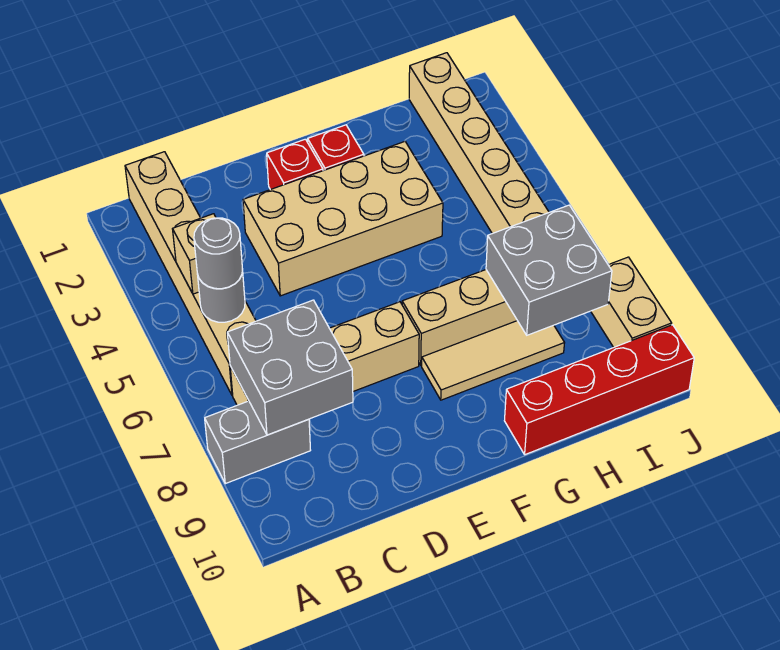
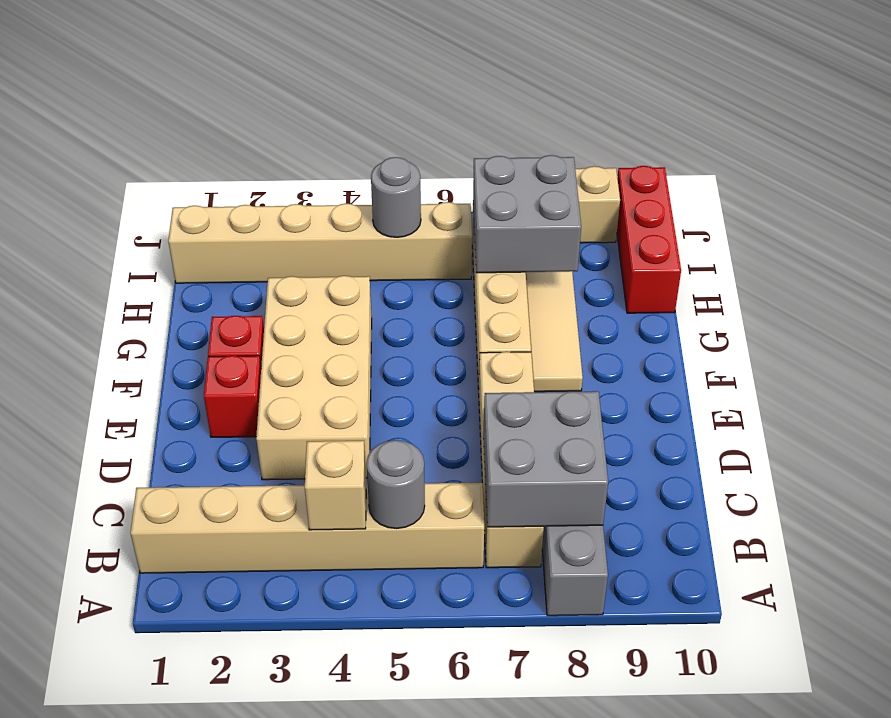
grey round brick B5 level 3 -> grey round brick I5 level 2
red brick G10:J10 level 1 -> red brick H10:J10 level 1

